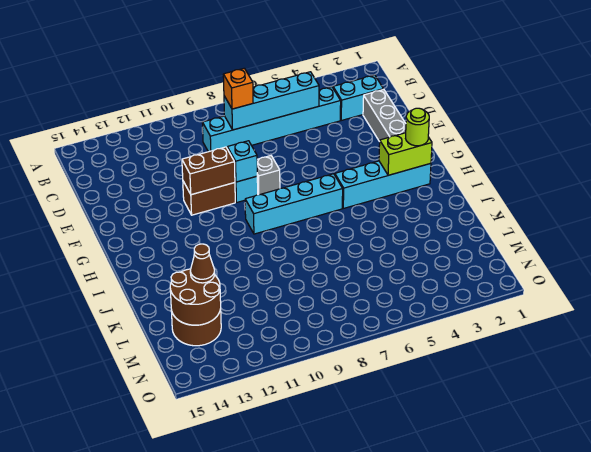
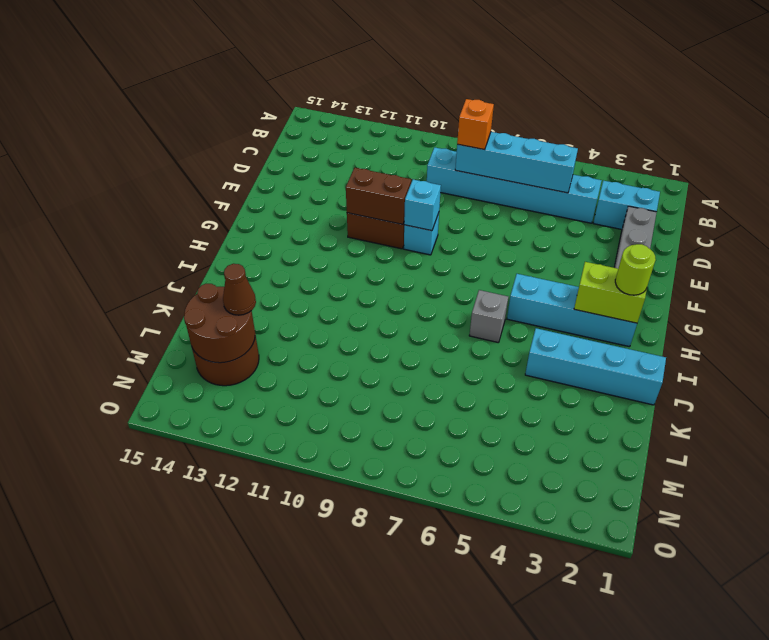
grey brick F8 level 1 -> grey brick I6 level 1
cyan brick H6:H9 level 1 -> cyan brick J1:J4 level 1

